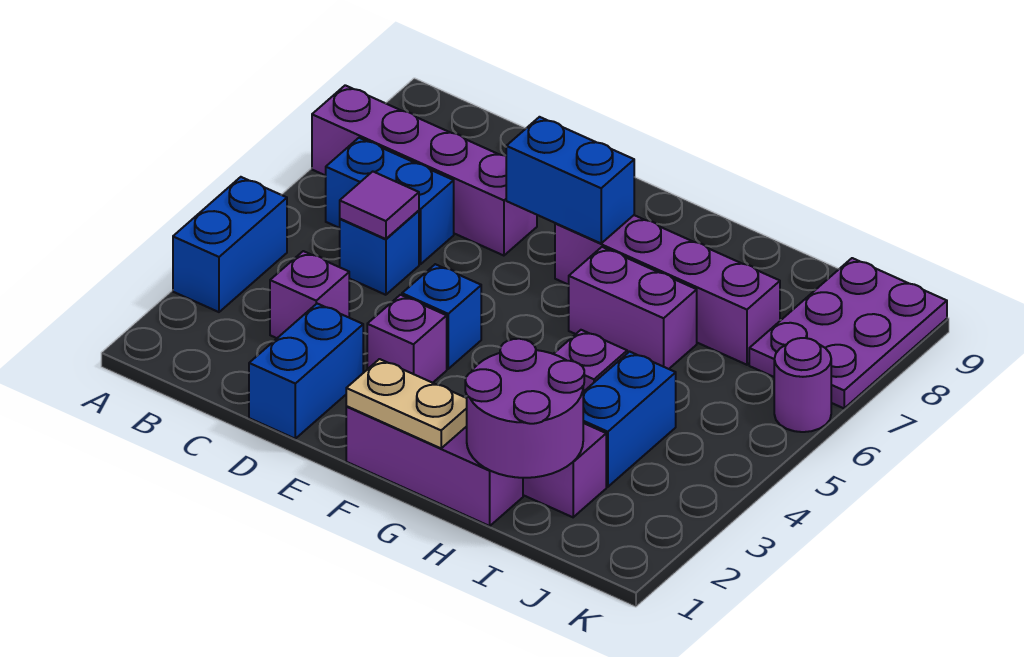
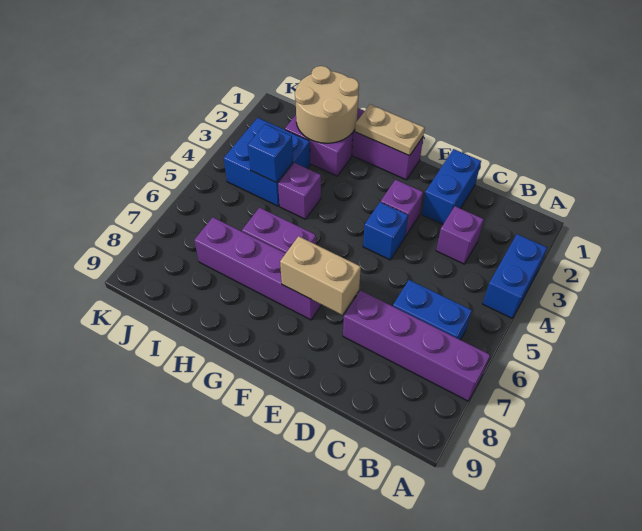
blue brick C5 level 1 -> blue brick I4 level 2
purple tile C5 level 2 -> none
blue brick E7:F7 level 2 -> tan brick E7:F7 level 2
purple round brick H1:I2 level 2 -> tan round brick H1:I2 level 2
blue brick I3:I4 level 1 -> blue brick I3:J4 level 1
purple plate J7:K9 level 1 -> none
purple round brick K6 level 1 -> none

